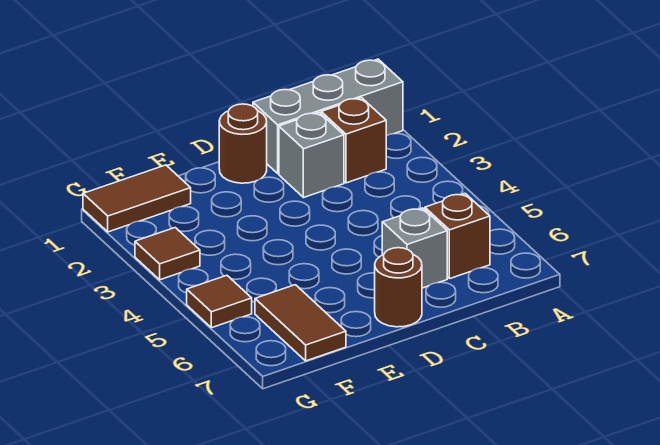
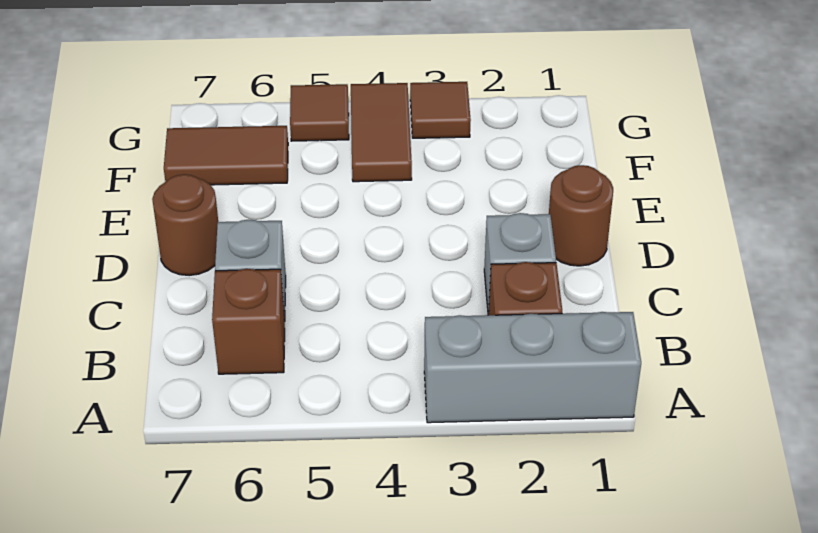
grey brick A1:C1 level 1 -> grey brick A1:A3 level 1
brown tile F1:G1 level 1 -> brown tile F4:G4 level 1

